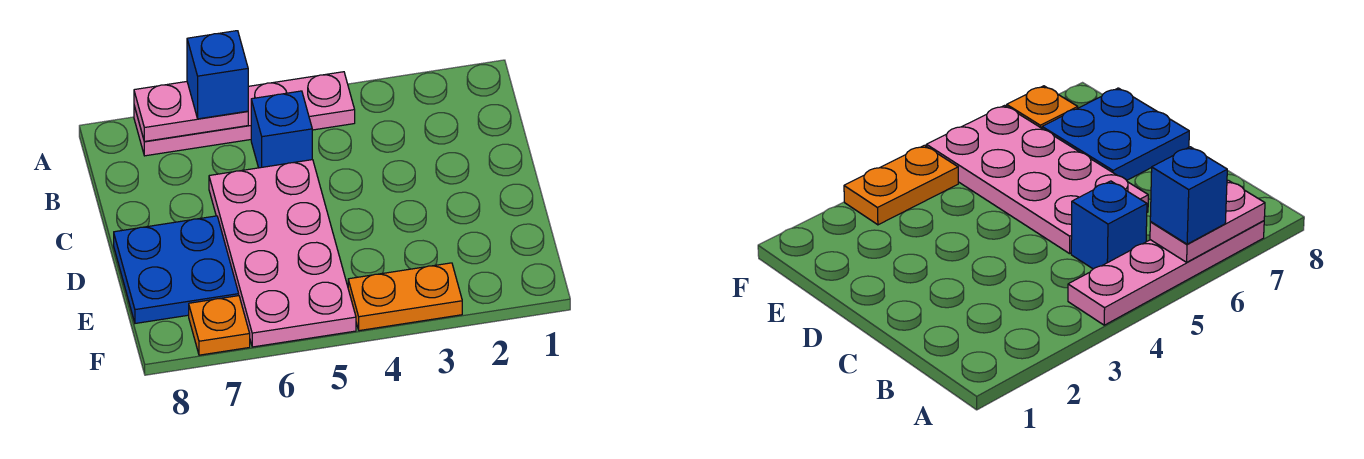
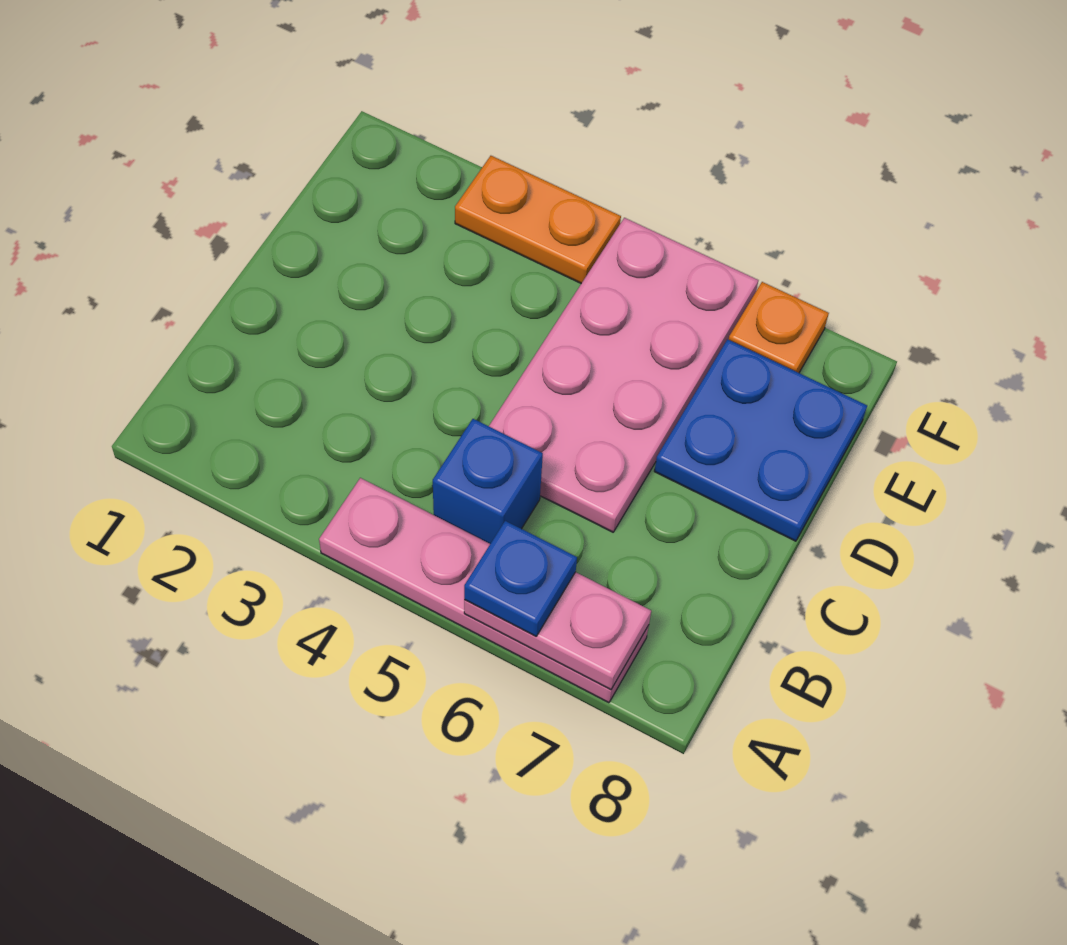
blue brick A6 level 3 -> blue plate A6 level 3

